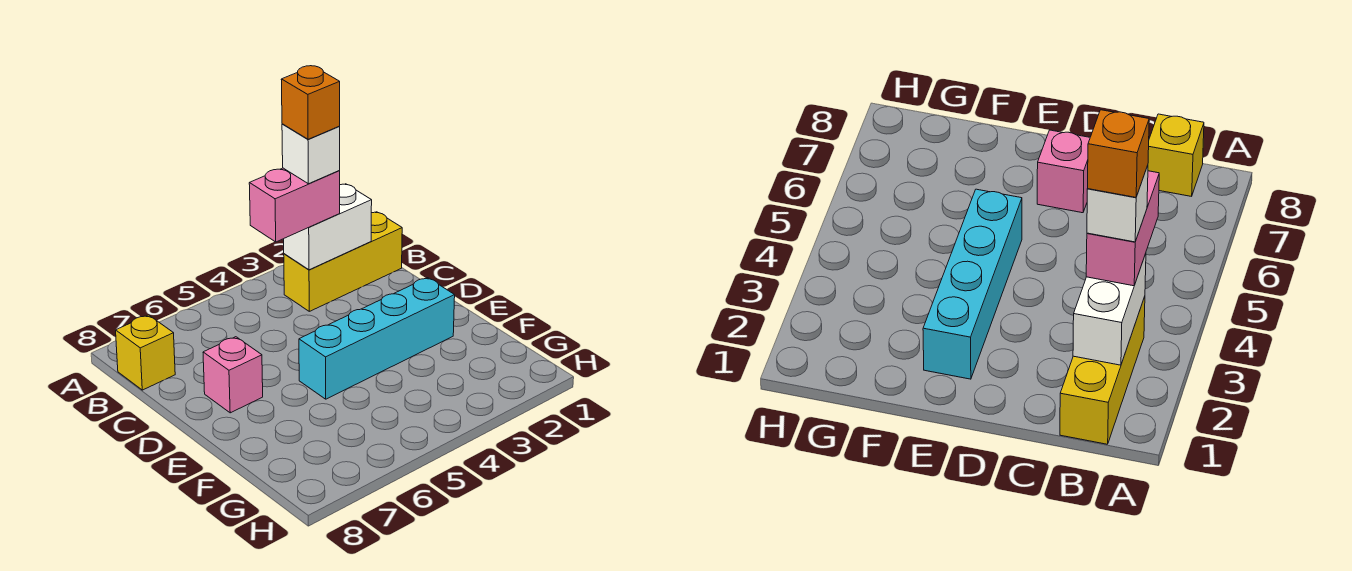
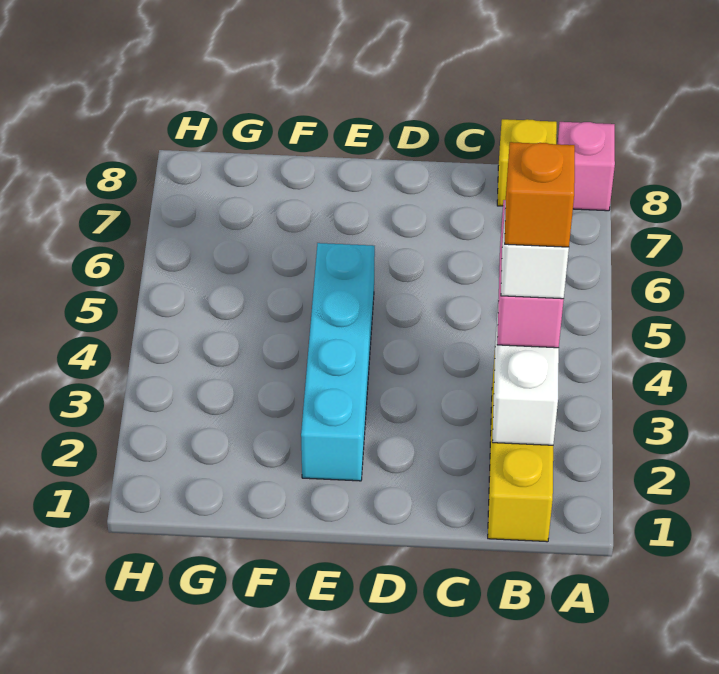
pink brick D7 level 1 -> pink brick A8 level 1

